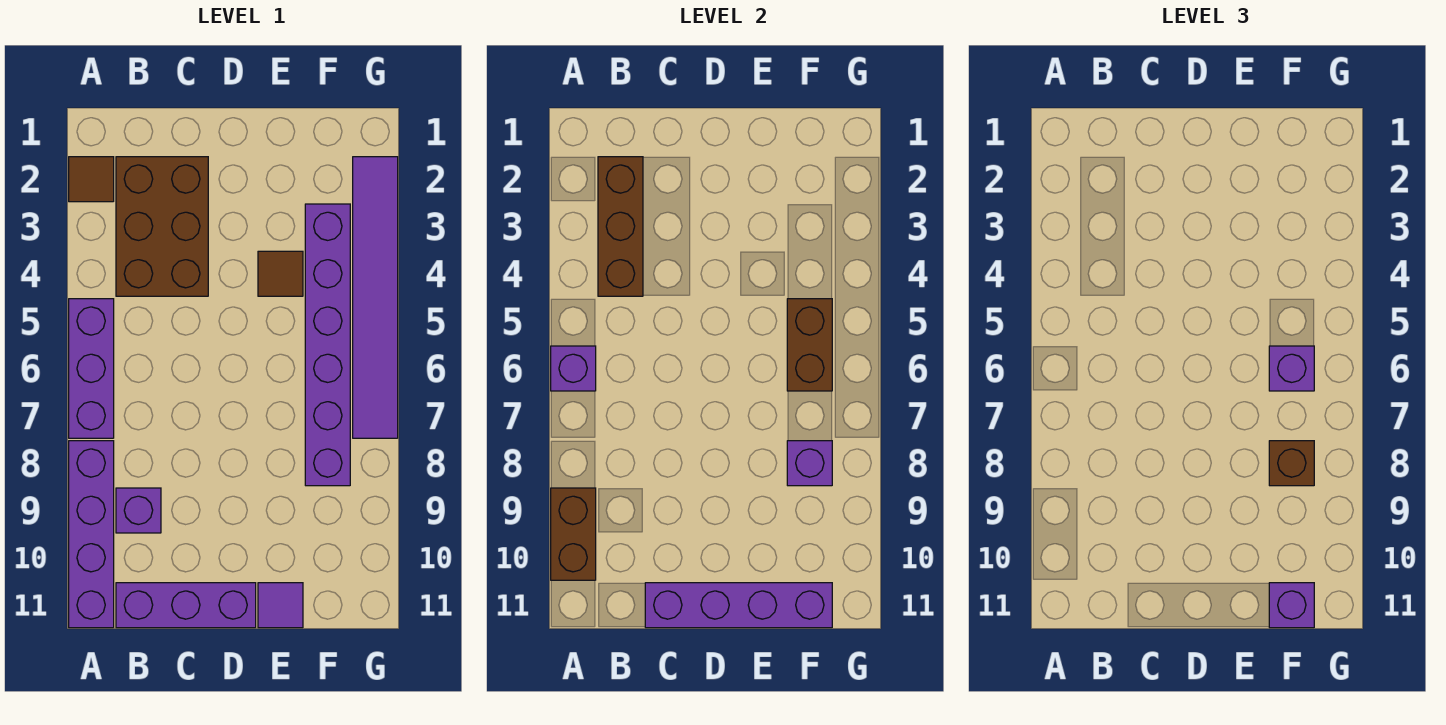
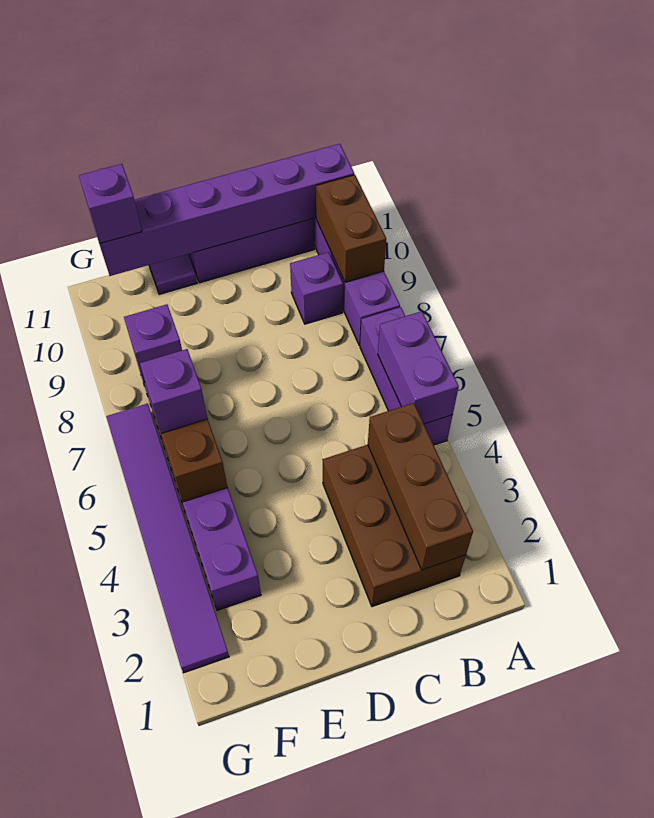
brown tile A2 level 1 -> none
purple brick A6 level 2 -> purple brick A5:A6 level 2
purple brick C11:F11 level 2 -> purple brick A11:F11 level 2
brown tile E4 level 1 -> none
brown brick F8 level 3 -> none

